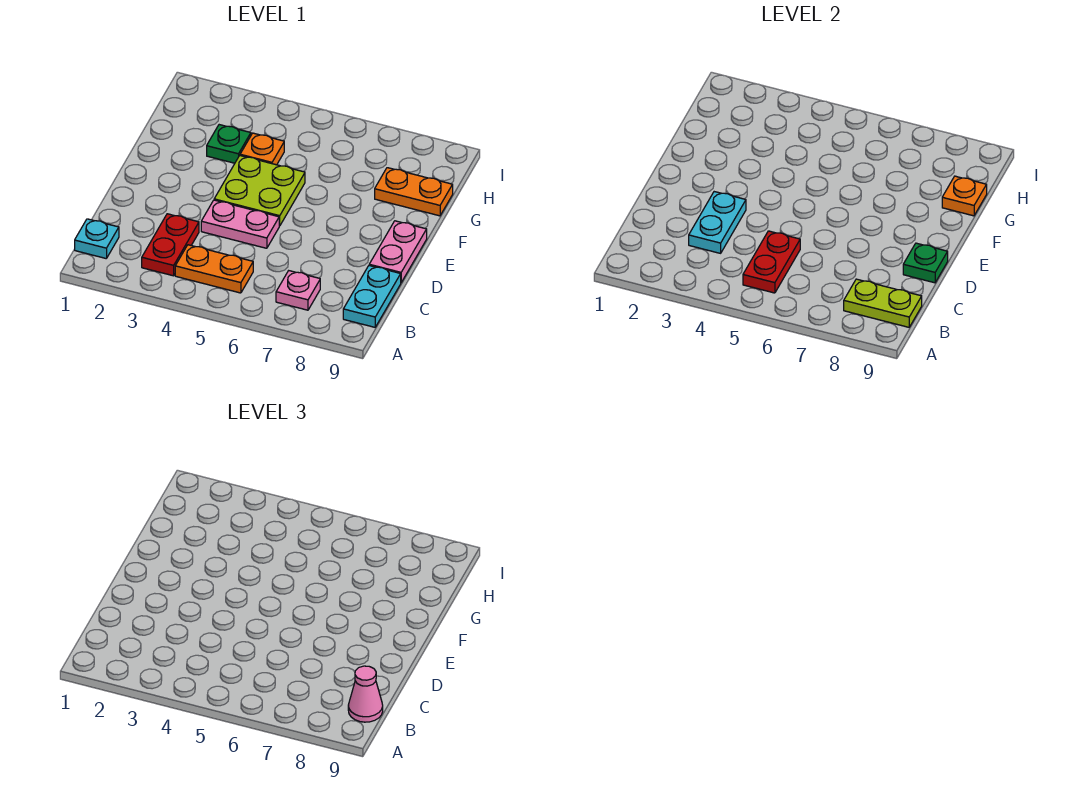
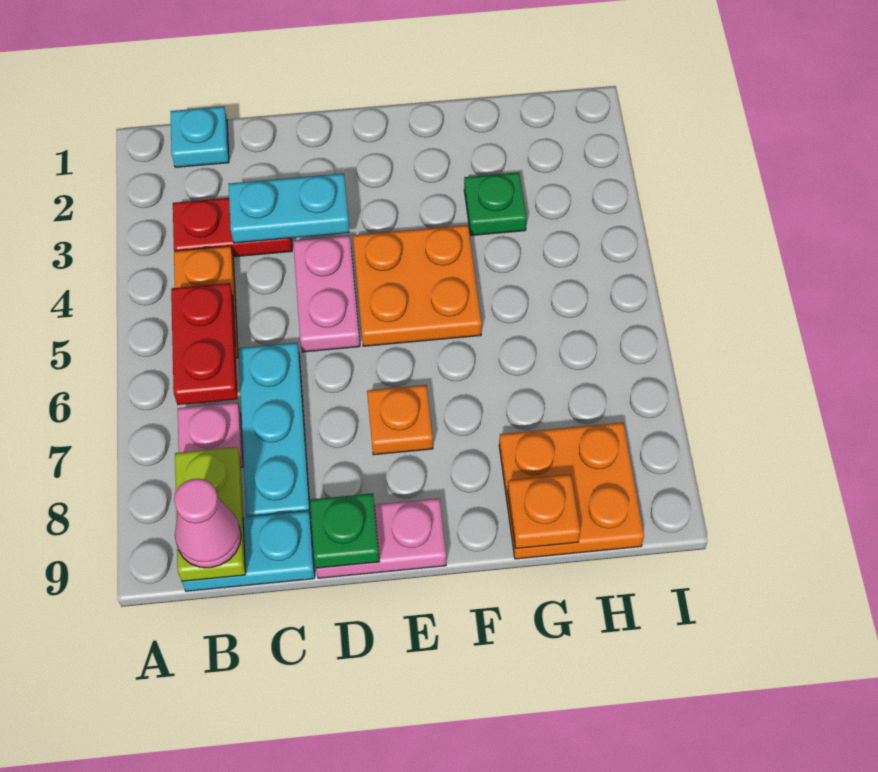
red plate B5:C5 level 2 -> red plate B5:B6 level 2
none -> cyan plate C6:C8 level 1
lime plate E4:F5 level 1 -> orange plate E4:F5 level 1
orange plate G4 level 1 -> orange plate E7 level 1
orange plate G8:G9 level 1 -> orange plate G8:H9 level 1

